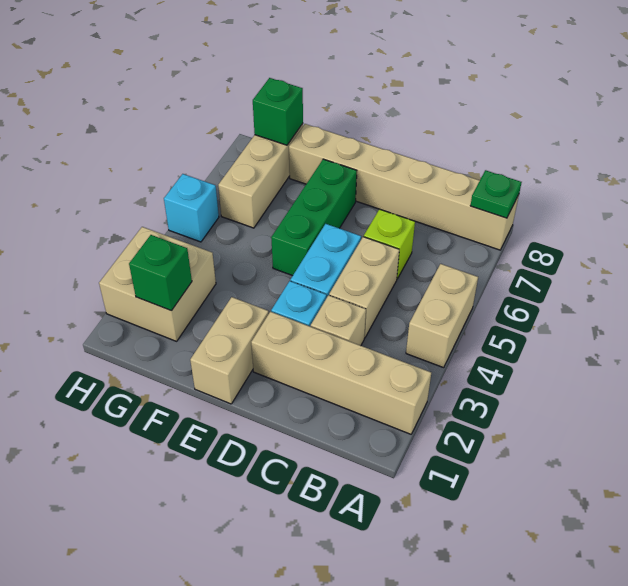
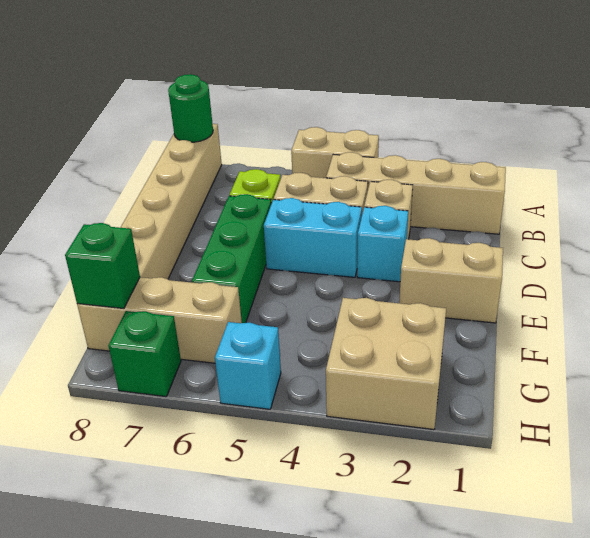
tan brick A2:D2 level 1 -> tan brick B1:B4 level 1
green plate A8 level 2 -> green round brick A8 level 2
green brick E5:E7 level 1 -> green brick D6:F6 level 1
green brick G2 level 2 -> green brick H7 level 1

